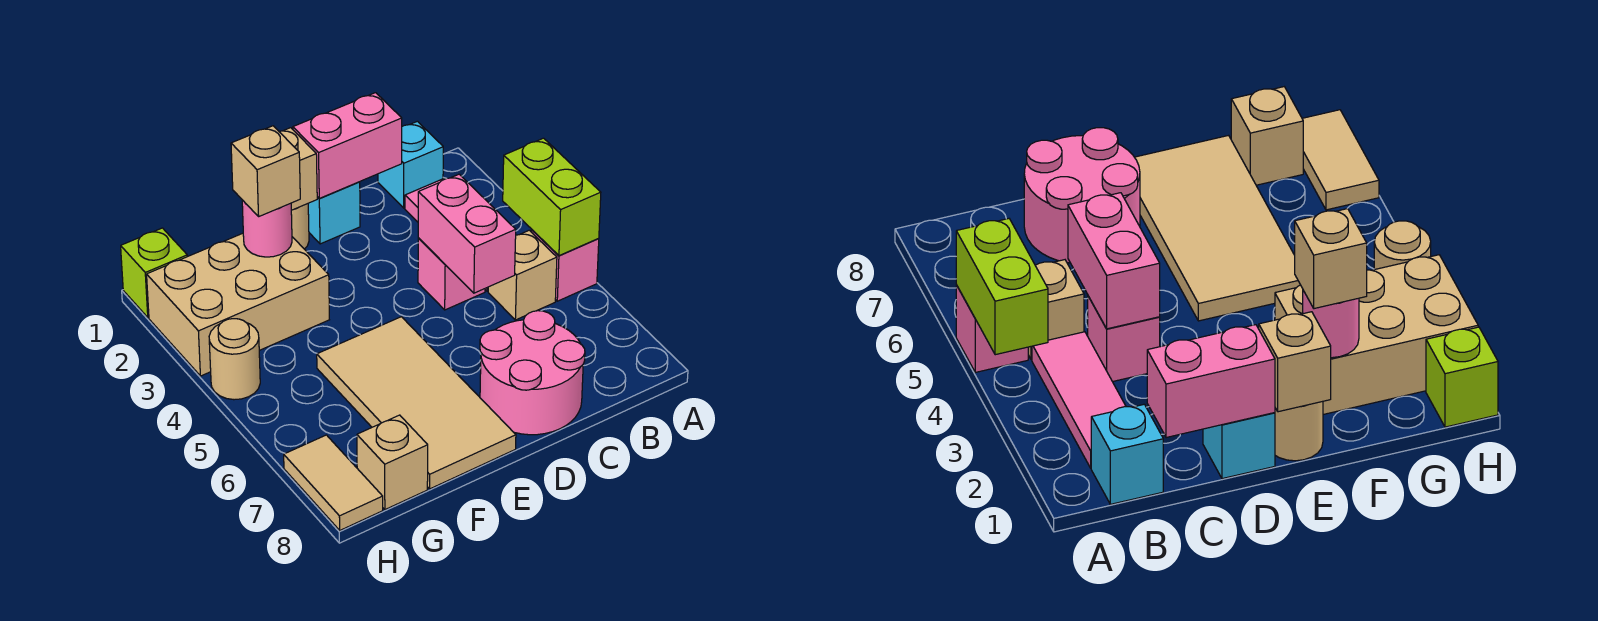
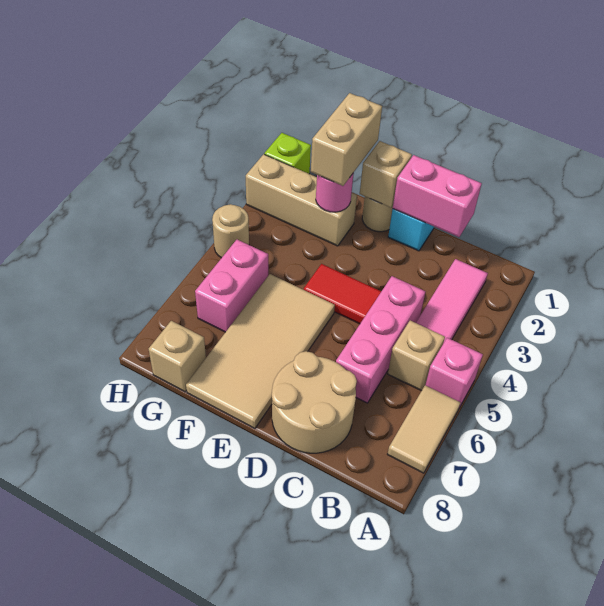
lime brick A4:A5 level 2 -> none
cyan brick B1 level 1 -> none
pink brick C4 level 1 -> pink brick C4:C6 level 1
pink brick C4:C5 level 2 -> pink brick G5:G6 level 1
pink round brick C7:D8 level 1 -> tan round brick C7:D8 level 1
none -> red tile D4:E4 level 1
tan brick F2:H3 level 1 -> tan brick F2:H2 level 1
tan brick F2 level 3 -> tan brick F1:F2 level 3
tan tile H7:H8 level 1 -> tan tile A6:A7 level 1

